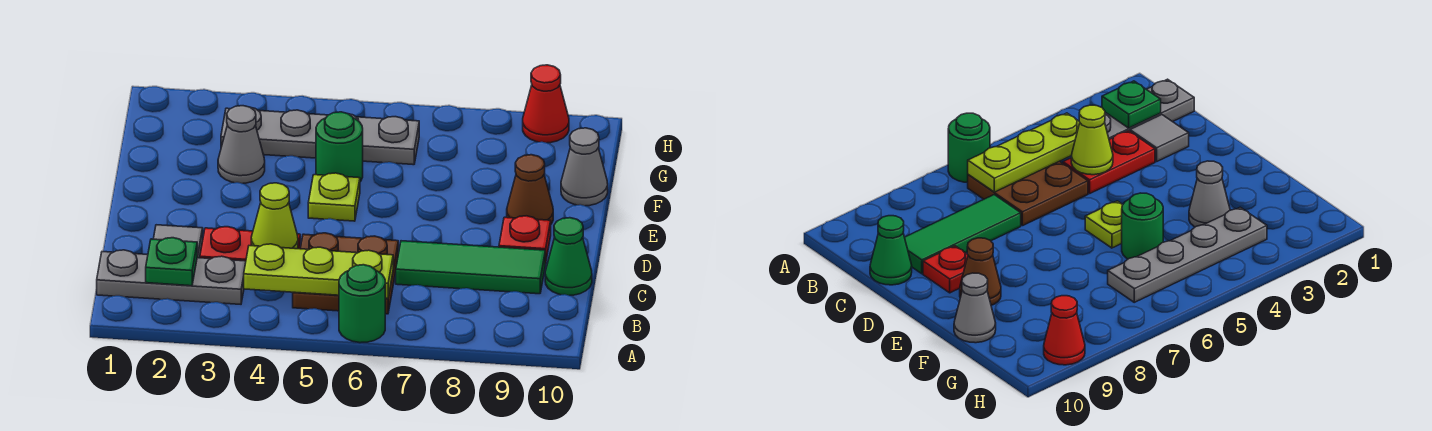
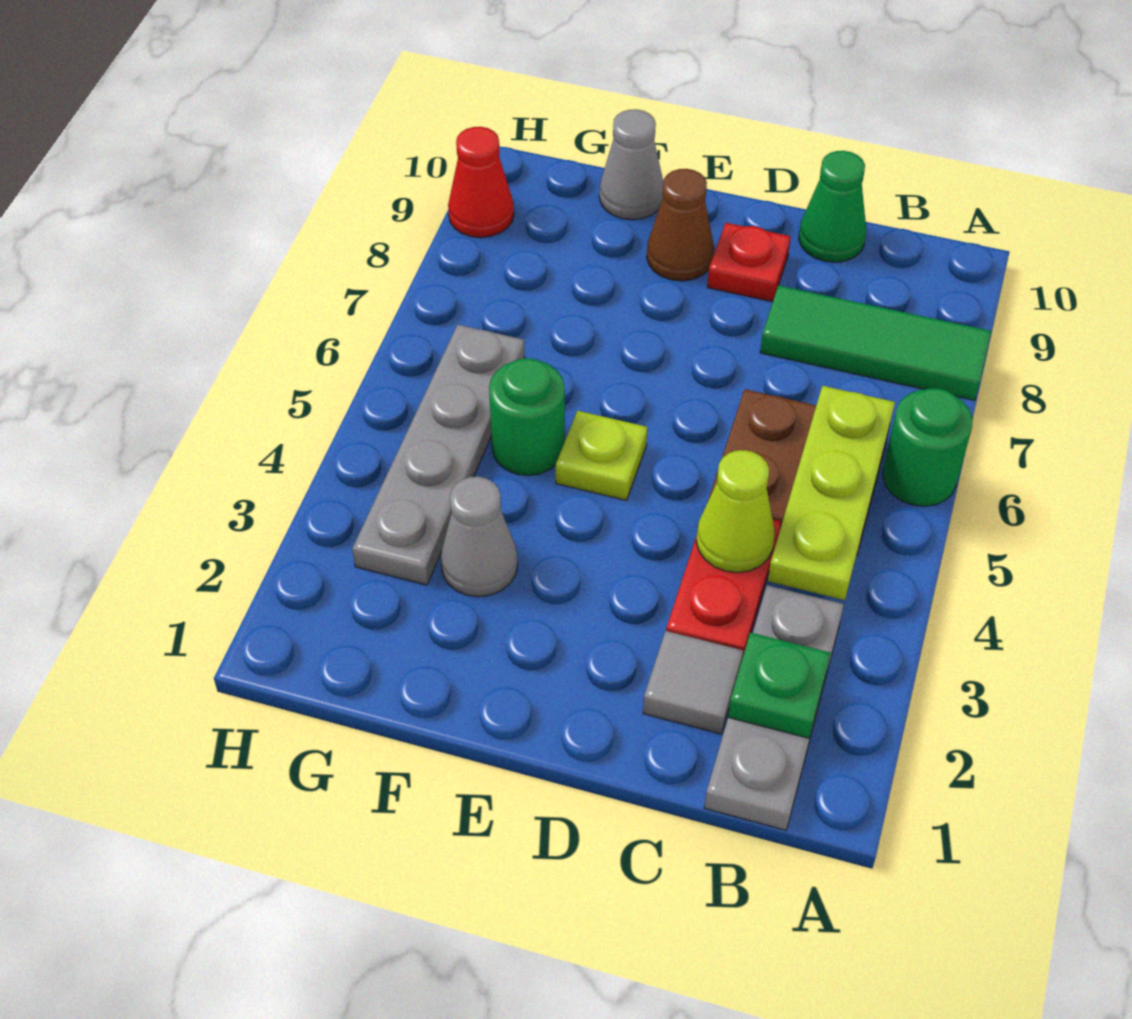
green tile C7:C9 level 1 -> green tile A8:C8 level 1

